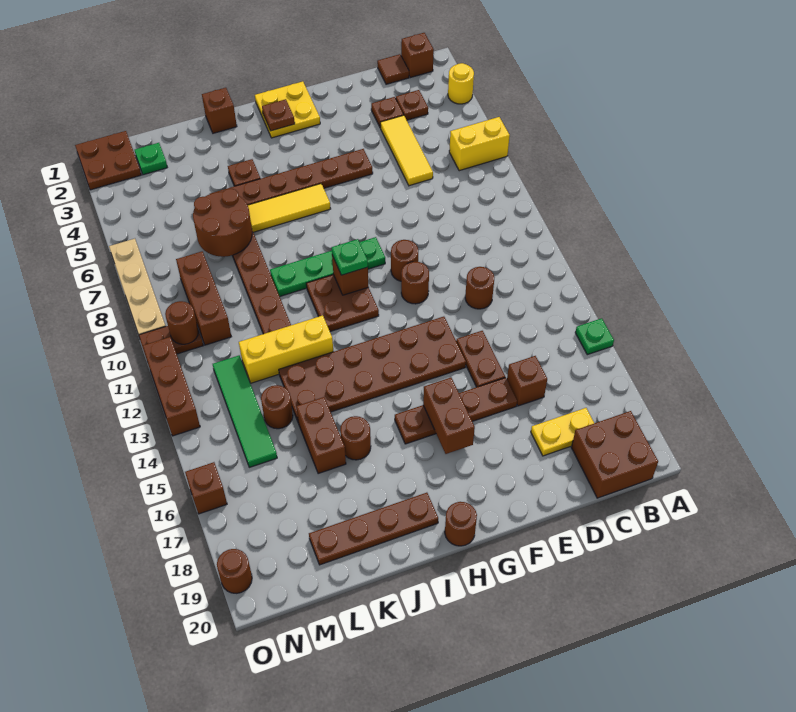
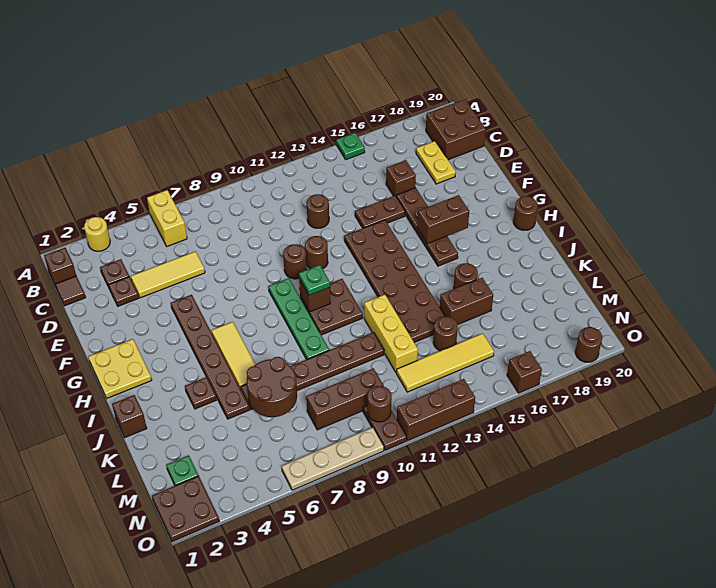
brown plate H2 level 2 -> none
brown plate I19:L19 level 1 -> none
green tile M12:M15 level 1 -> yellow tile M12:M15 level 1

